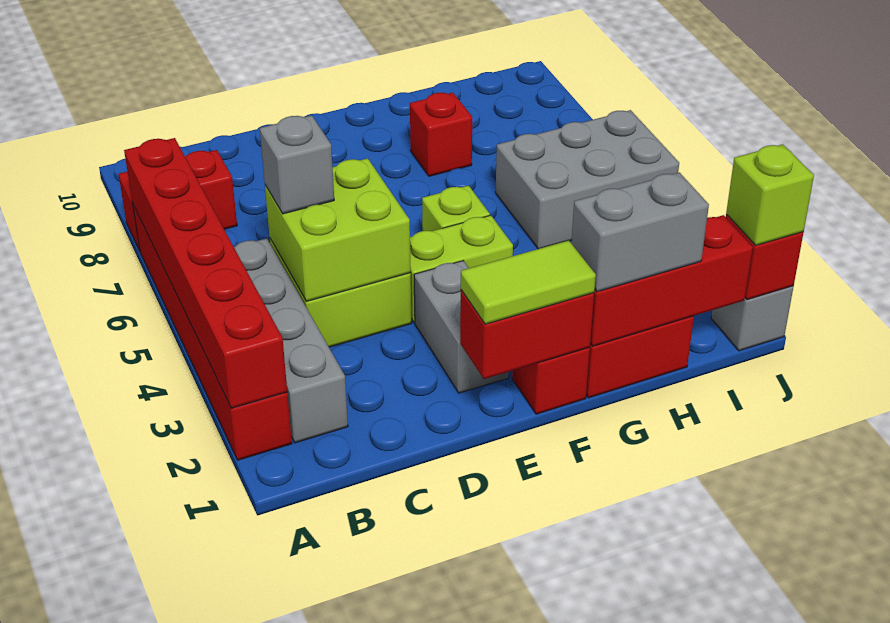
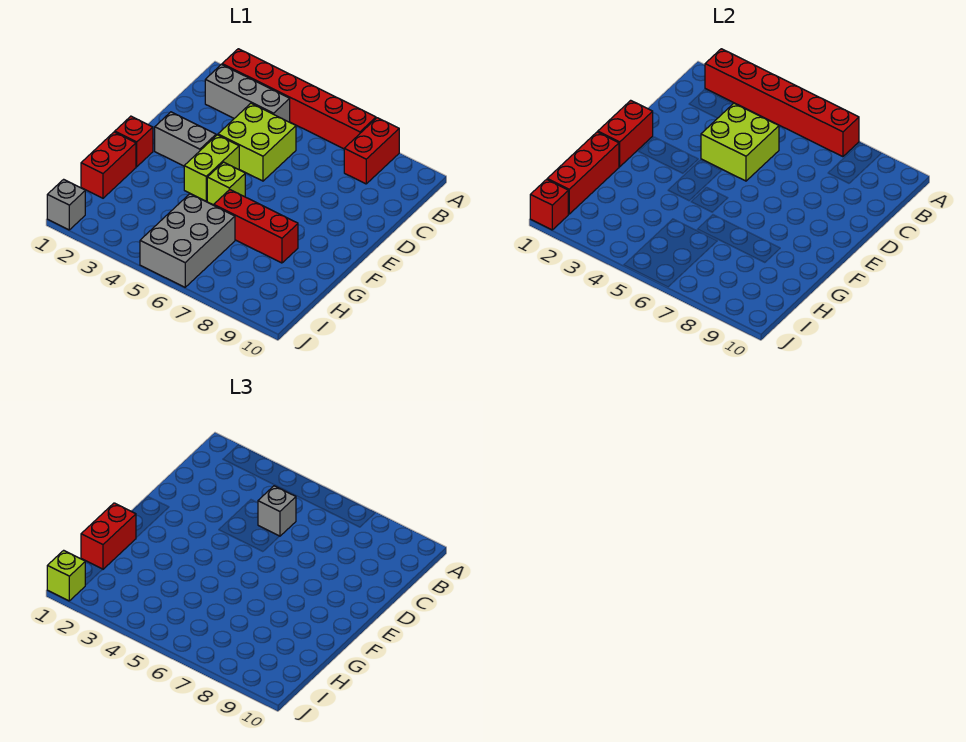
grey brick B2:B5 level 1 -> grey brick B2:B4 level 1
lime tile E1:F1 level 3 -> none
grey brick G1:H1 level 3 -> red brick G1:H1 level 3
red brick G8 level 1 -> red brick G6:G8 level 1

